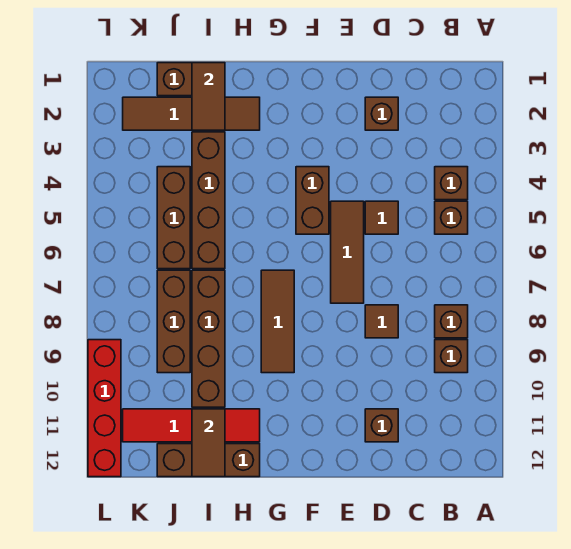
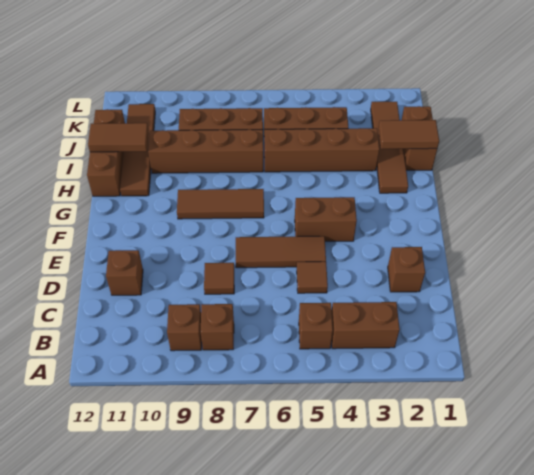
brown brick B4 level 1 -> brown brick B3:B4 level 1
red tile H11:K11 level 1 -> brown tile H11:K11 level 1
red brick L9:L12 level 1 -> none

